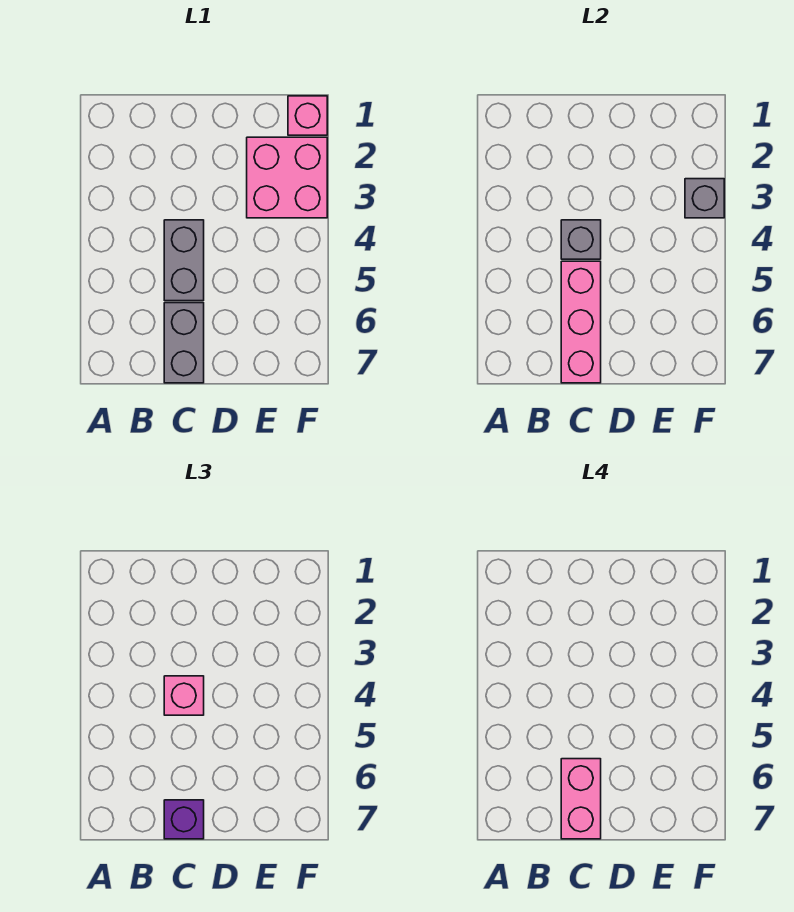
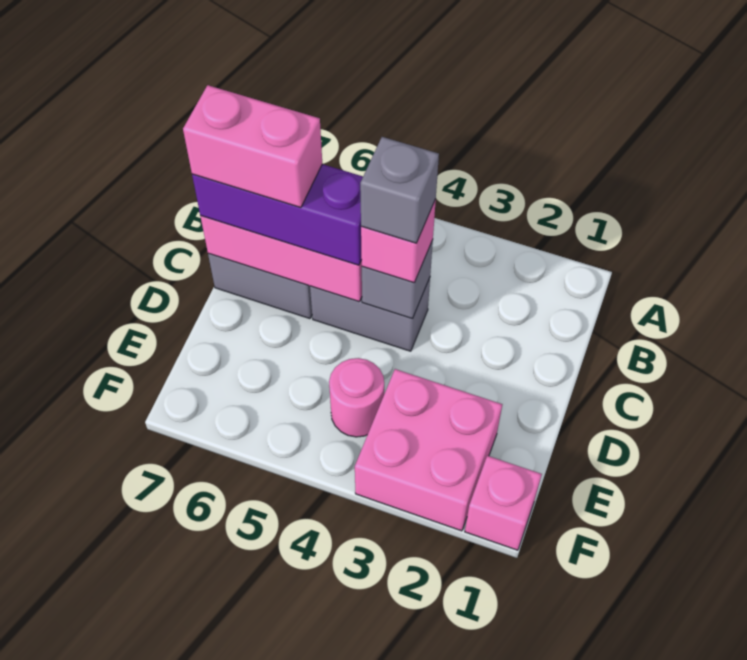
purple brick C7 level 3 -> purple brick C5:C7 level 3
none -> pink round brick E4 level 1
grey brick F3 level 2 -> grey brick C4 level 4

